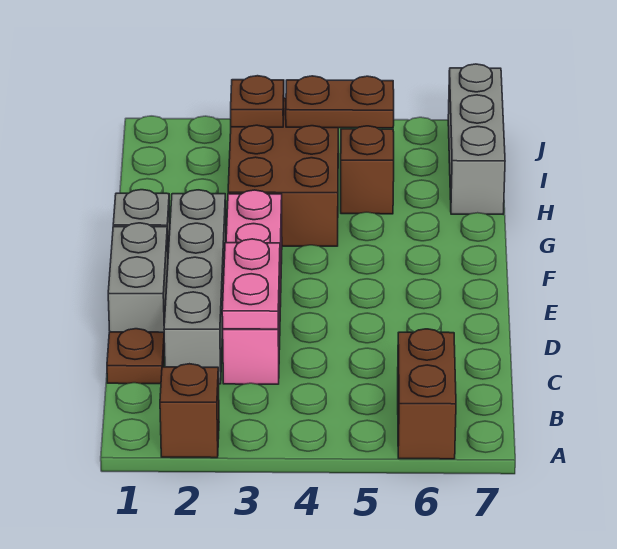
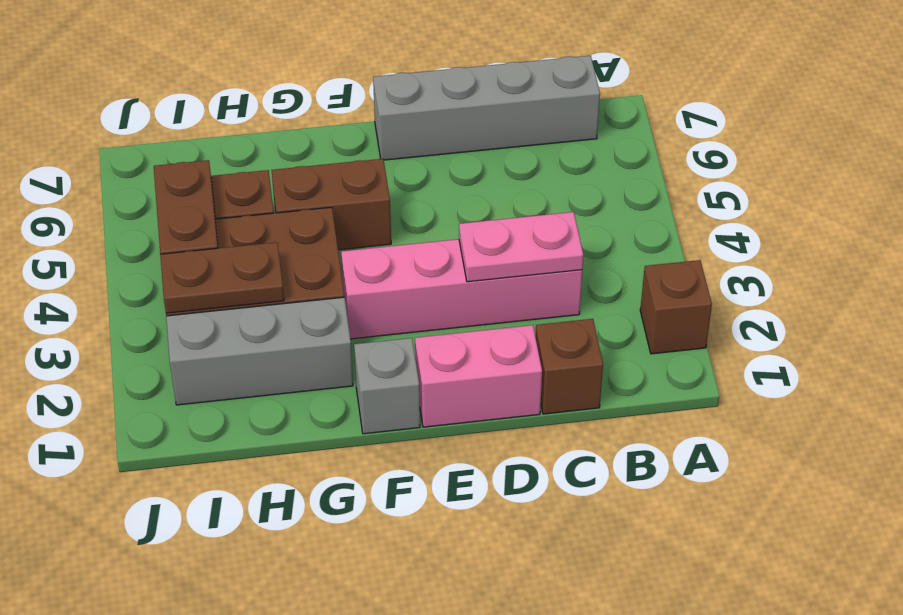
brown brick A6:B6 level 1 -> brown brick F5:G5 level 1
brown plate C1 level 1 -> brown brick C1 level 1
grey brick C2:F2 level 1 -> grey brick B7:E7 level 1
grey brick D1:E1 level 1 -> pink brick D1:E1 level 1
grey brick H7:J7 level 1 -> grey brick G2:I2 level 1
brown plate I3 level 2 -> brown plate H3:I3 level 2

